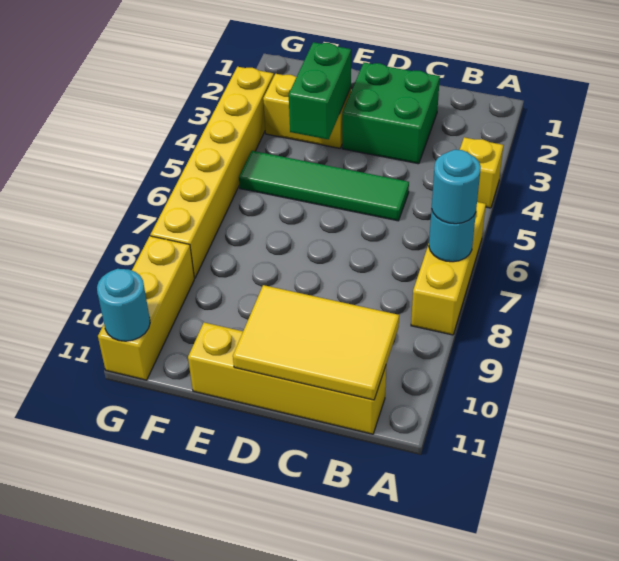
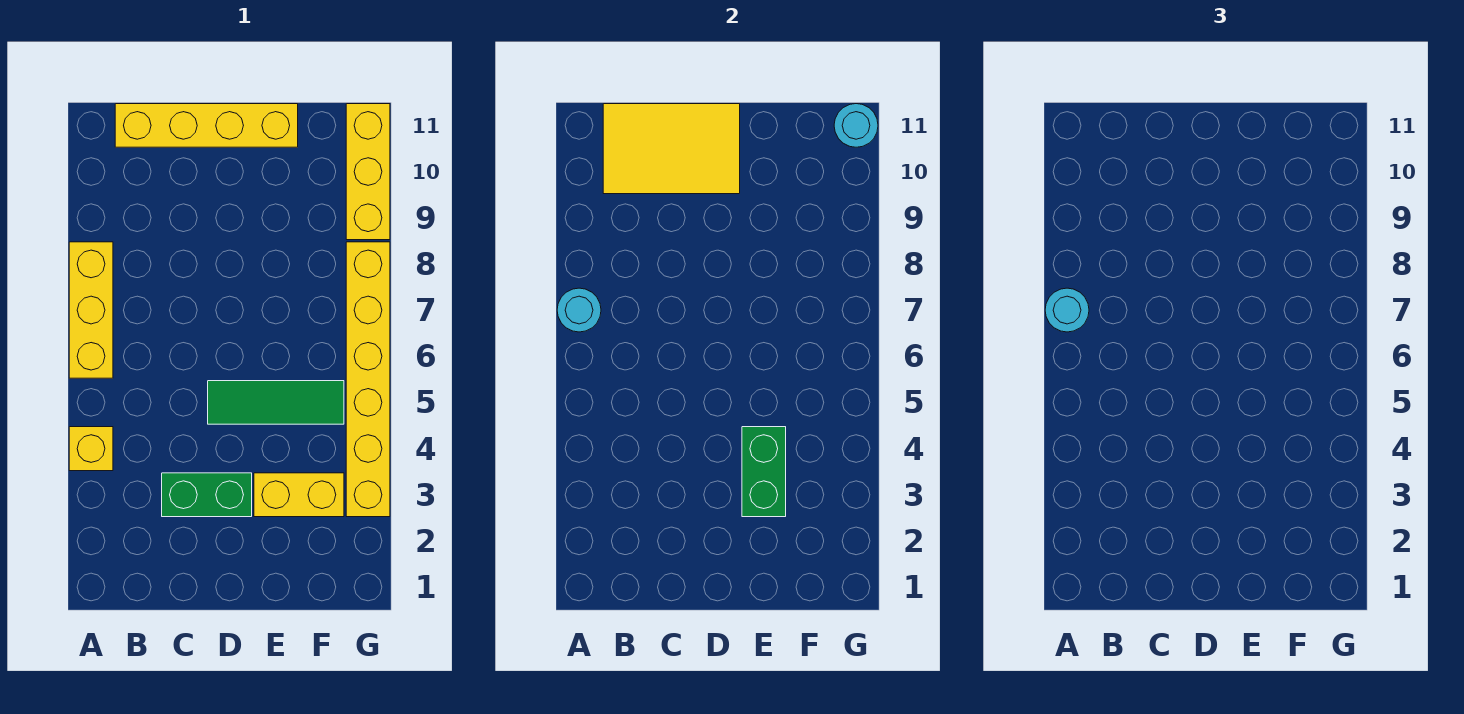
green brick C2:D3 level 1 -> green brick C3:D3 level 1
green tile C5:F5 level 1 -> green tile D5:F5 level 1

